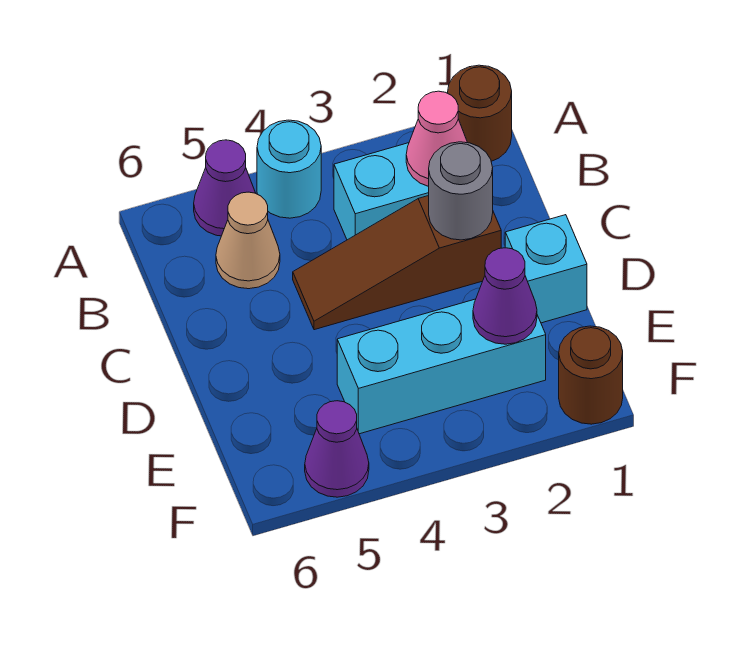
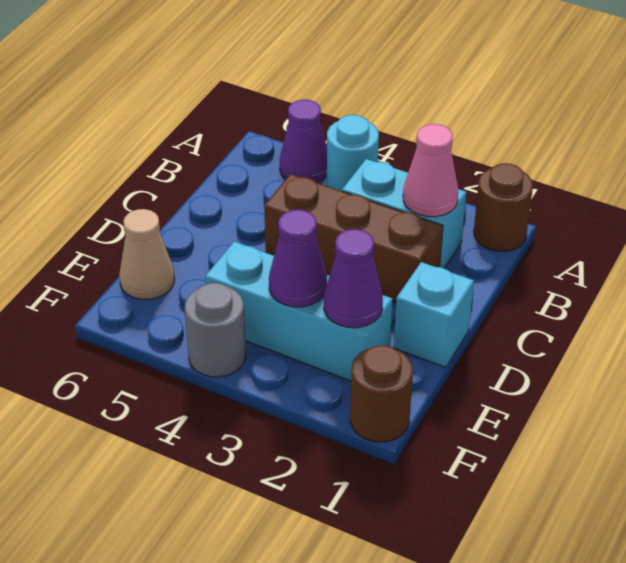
tan cone B5 level 1 -> tan cone E6 level 1
brown slope C2:C4 level 1 top 2 -> brown brick C2:C4 level 1
grey round brick C2 level 2 -> grey round brick F4 level 1
purple cone F5 level 1 -> purple cone E3 level 2

